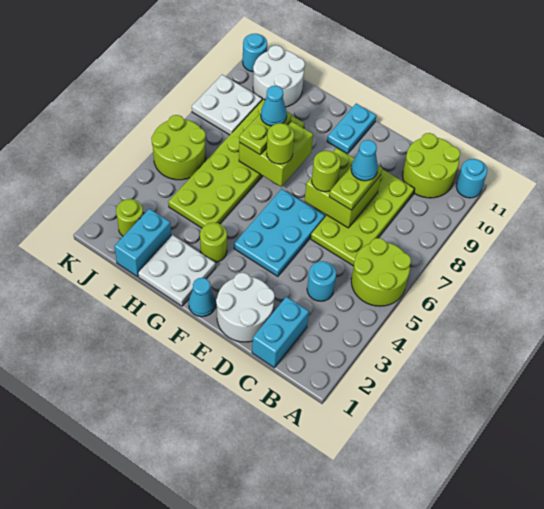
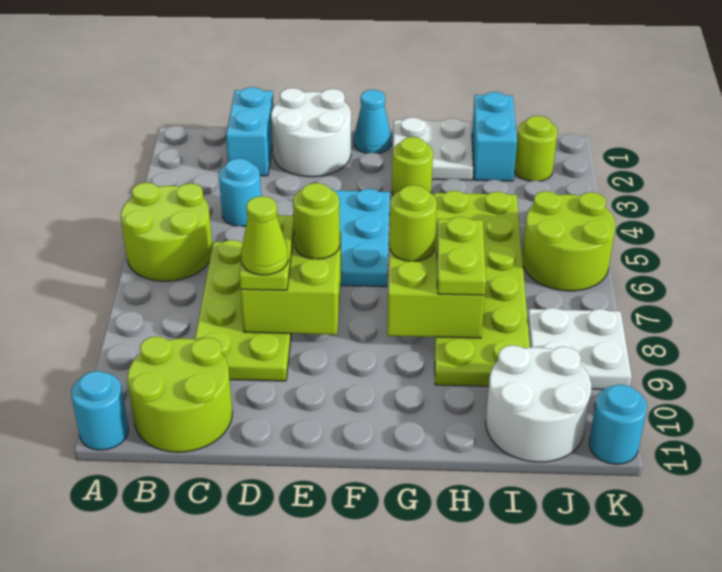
cyan cone D8 level 4 -> lime cone D8 level 4
cyan plate F10:F11 level 1 -> none
cyan cone H8 level 4 -> none

